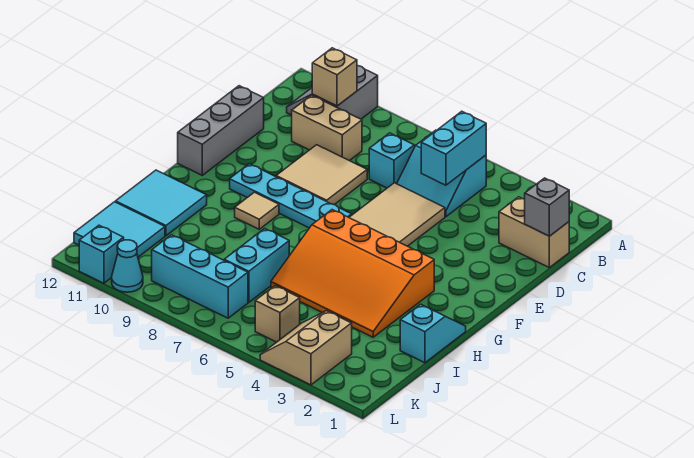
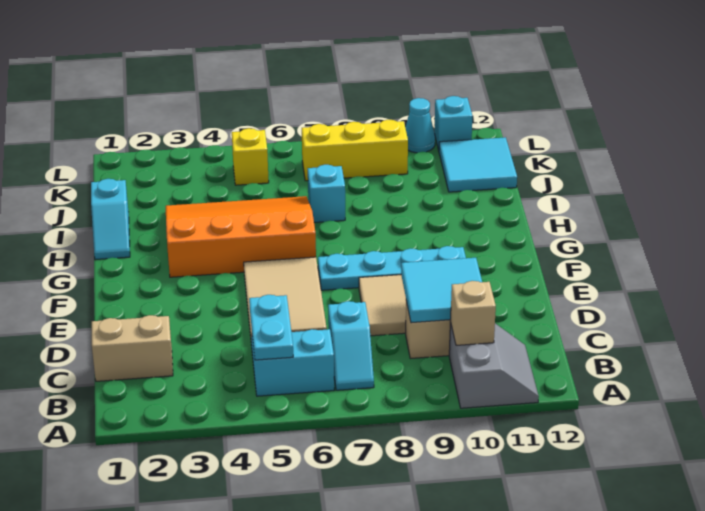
cyan brick B5:C5 level 2 -> cyan plate B5:C5 level 2
grey brick C1 level 2 -> none
grey brick D12:F12 level 1 -> none
tan tile G9 level 1 -> none
cyan tile H11:I12 level 1 -> cyan tile C9:D10 level 2
cyan brick I7:J7 level 1 -> cyan brick I7 level 1
tan slope K3:L4 level 1 top 3 -> none
tan brick K5 level 1 -> yellow brick K5 level 1
cyan brick K7:K9 level 1 -> yellow brick K7:K9 level 1

